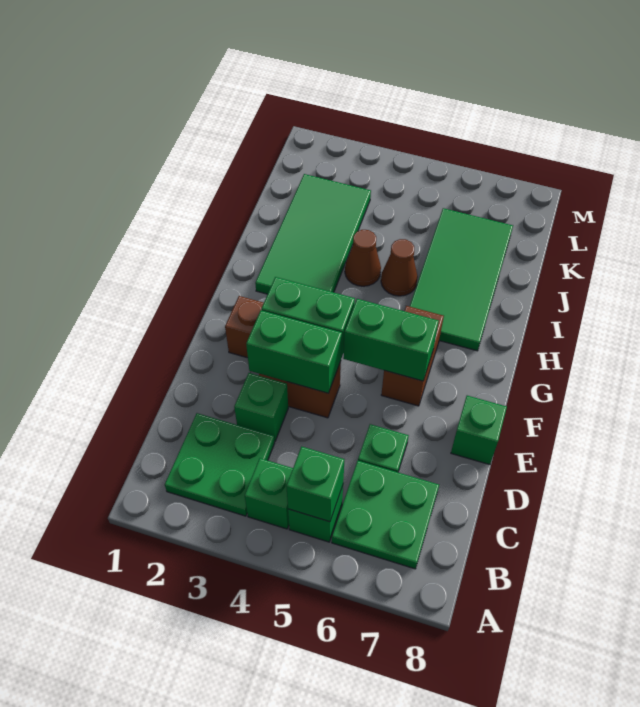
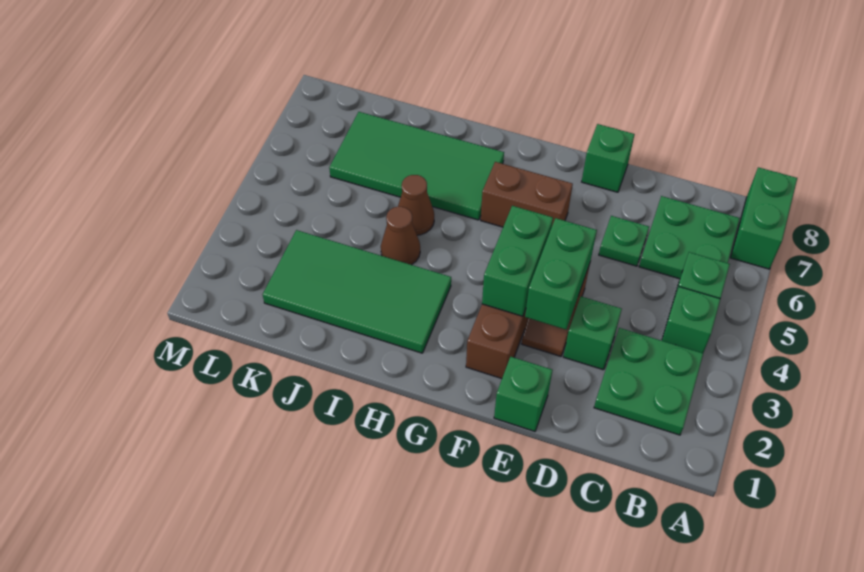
green brick B5 level 2 -> green brick E1 level 1
green brick F5:F6 level 2 -> green brick A7:A8 level 1

